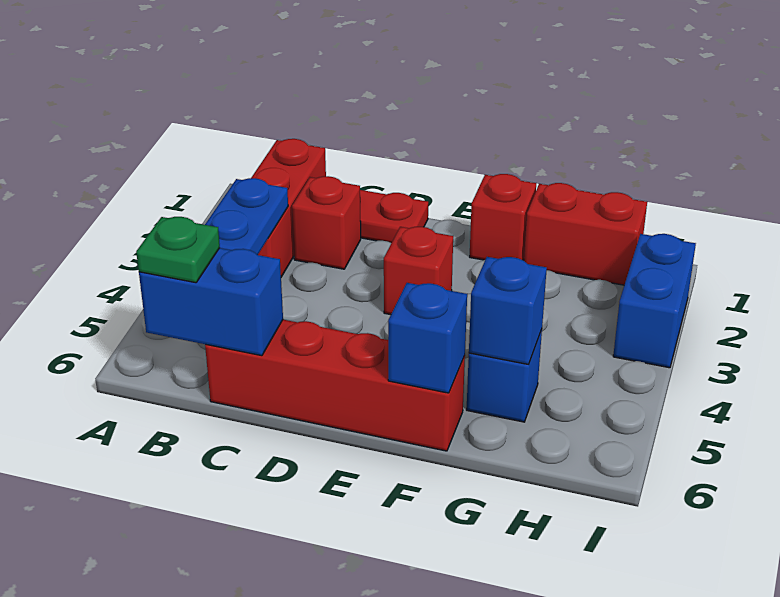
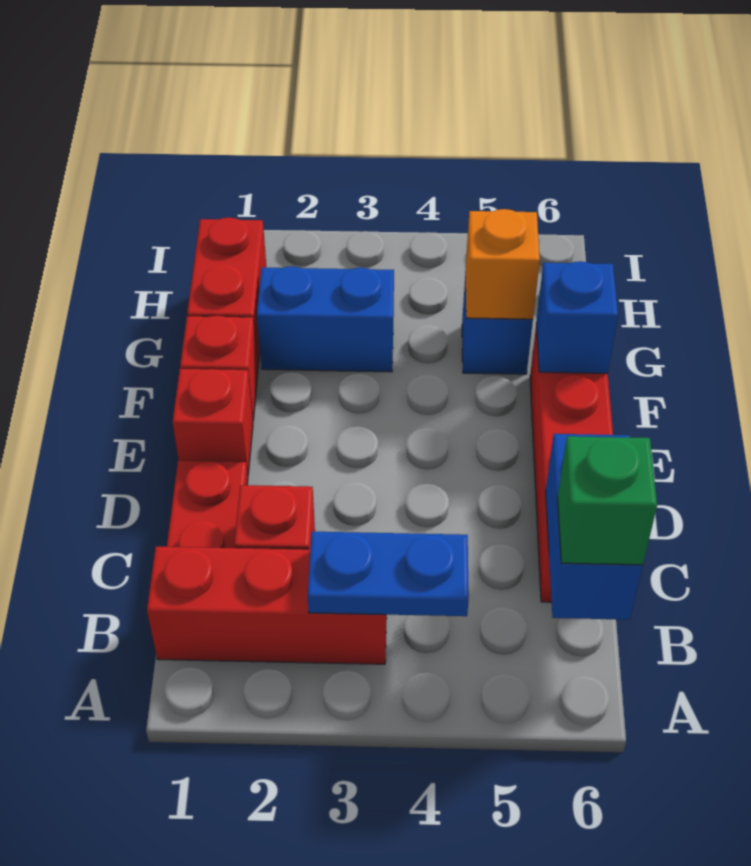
green plate B6 level 3 -> green brick B6 level 3
red brick E3 level 1 -> red brick E1 level 1
blue brick G5 level 2 -> orange brick G5 level 2
blue brick I2:I3 level 1 -> blue brick G2:G3 level 1

